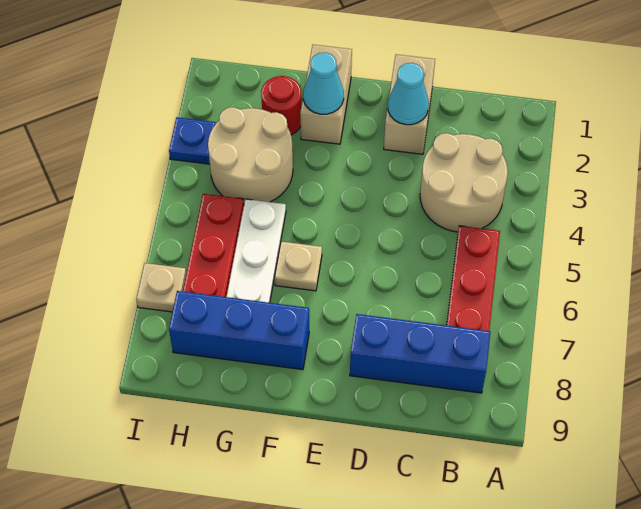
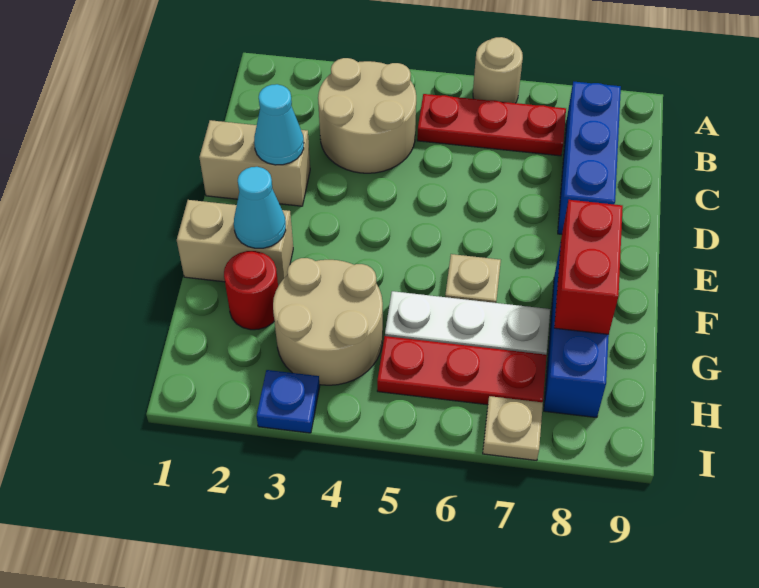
none -> tan round brick A6 level 1
none -> red brick F8:G8 level 2

